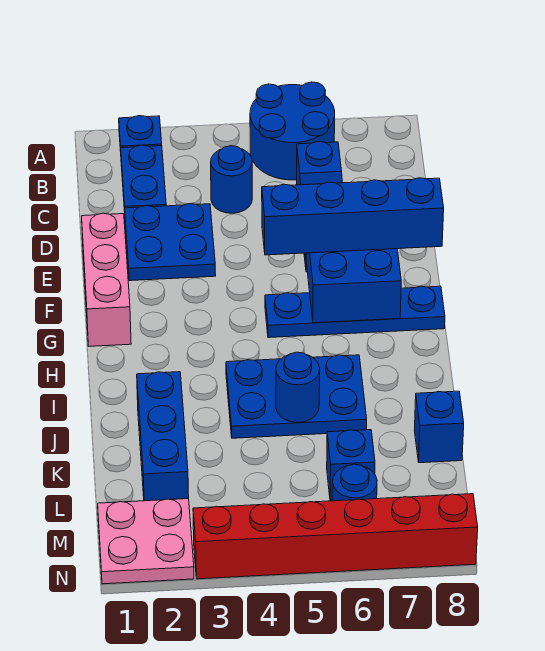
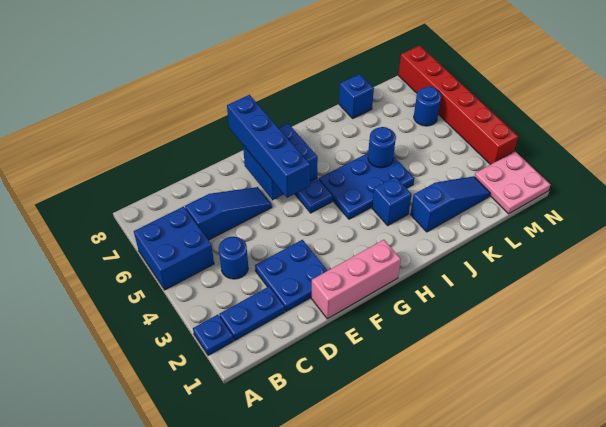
blue round brick A5:B6 level 1 -> blue brick A5:B6 level 1
blue plate I4:J6 level 1 -> blue plate H4:J5 level 1
blue brick J2:L2 level 1 -> blue slope J2:L2 level 1 top J
blue brick L6 level 1 -> blue brick I3 level 1

